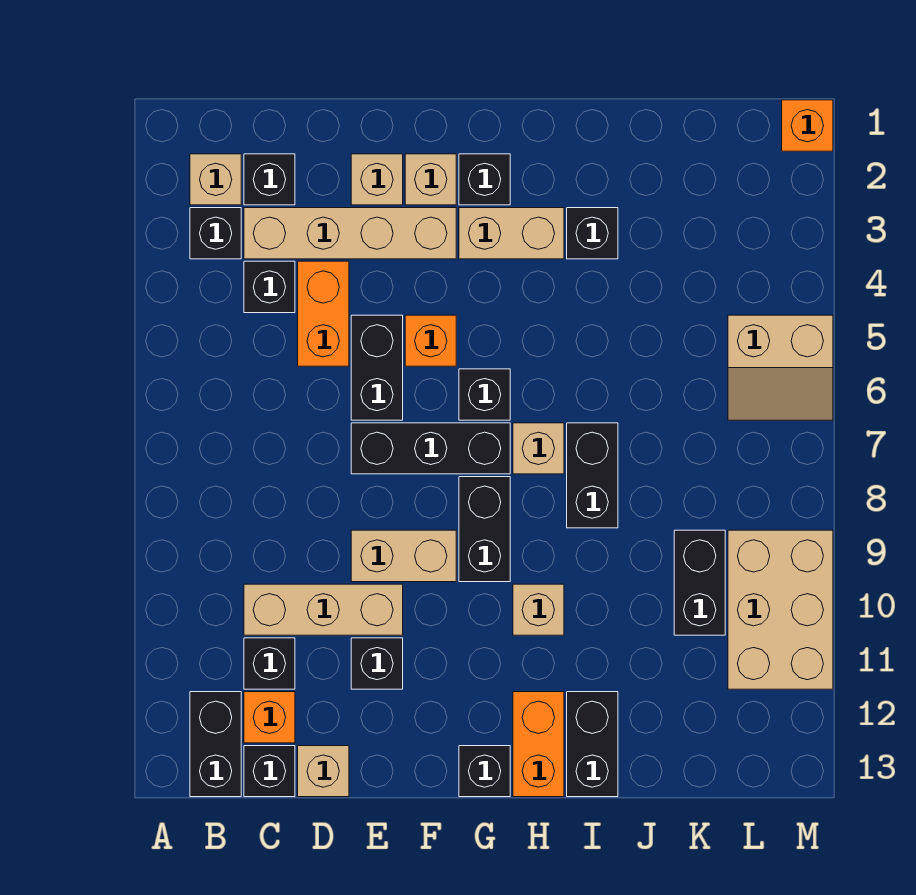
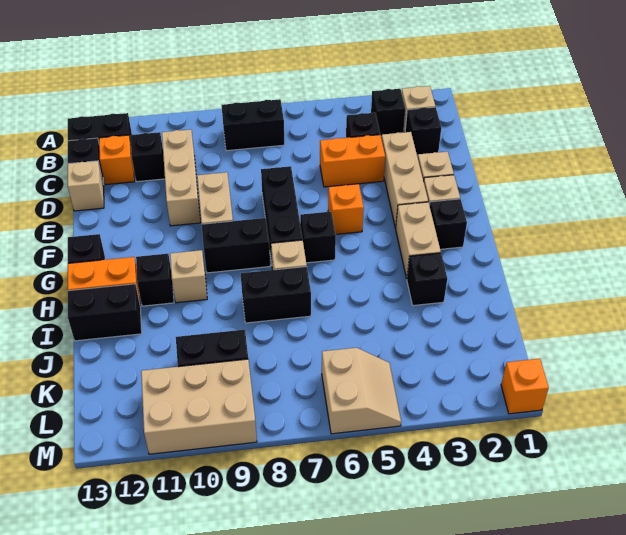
tan brick C3:F3 level 1 -> tan brick D3:F3 level 1
black brick E5:E6 level 1 -> black brick B7:B8 level 1
black brick E11 level 1 -> black brick H11 level 1
tan slope L5:M6 level 1 top 5 -> tan slope L5:M6 level 1 top 6

